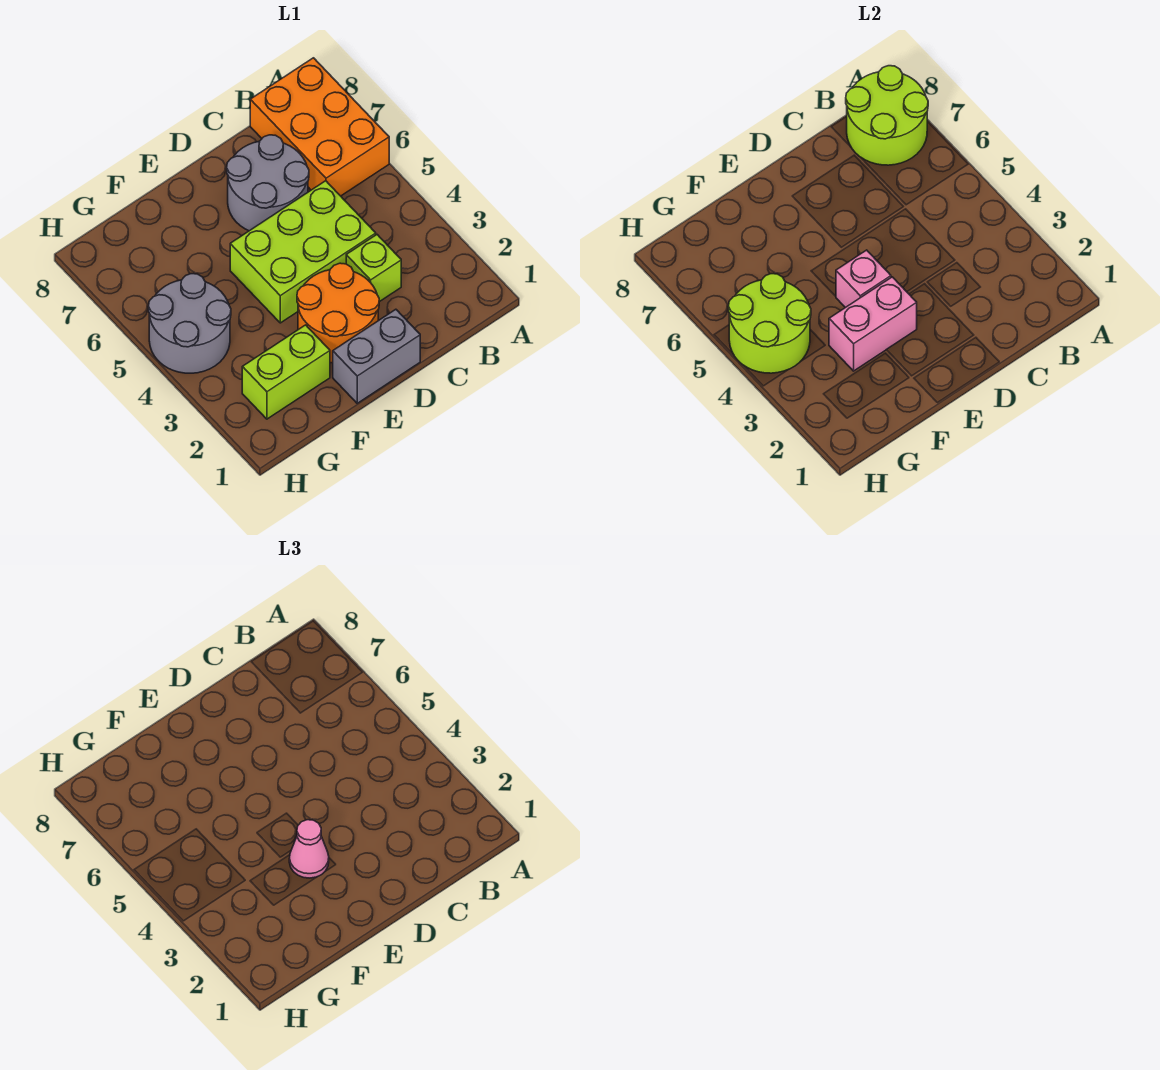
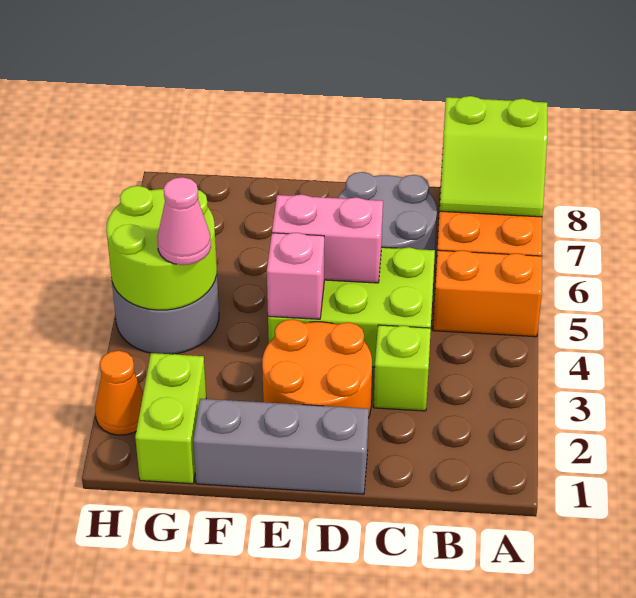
none -> orange brick A5:B5 level 1
lime round brick A7:B8 level 2 -> lime slope A7:B8 level 2 top 8
grey brick D1:E1 level 1 -> grey brick D1:F1 level 1
pink brick E3:F3 level 2 -> pink brick D5:E5 level 2
pink cone E3 level 3 -> pink cone G4 level 3
lime brick F2:G2 level 1 -> lime brick G1:G2 level 1
none -> orange cone H2 level 1

